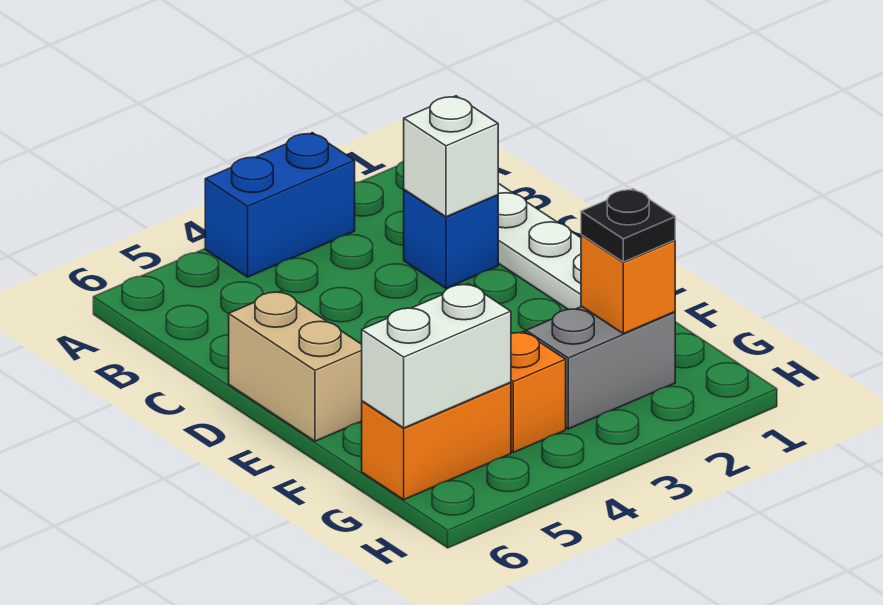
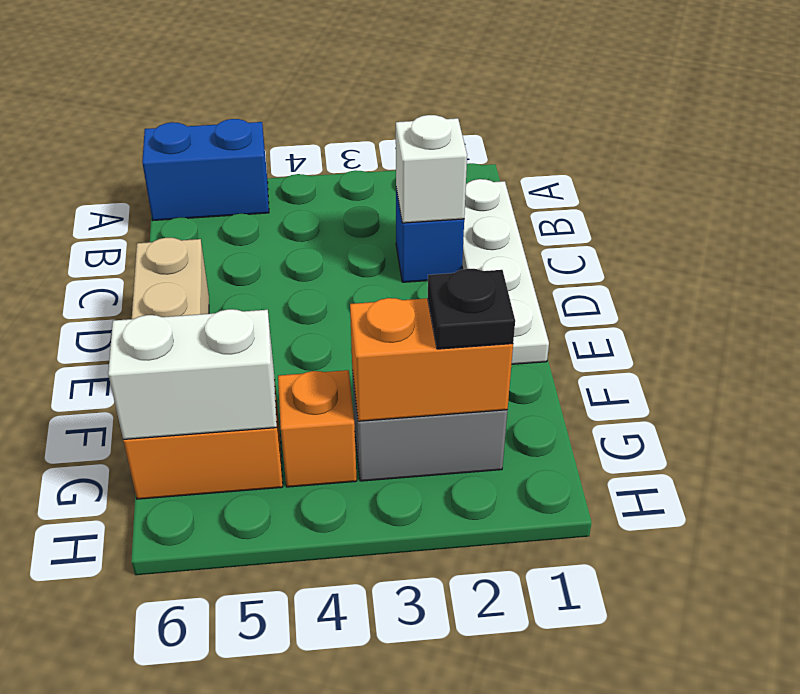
blue brick A3:A4 level 1 -> blue brick A5:A6 level 1
orange brick G2 level 2 -> orange brick G2:G3 level 2

